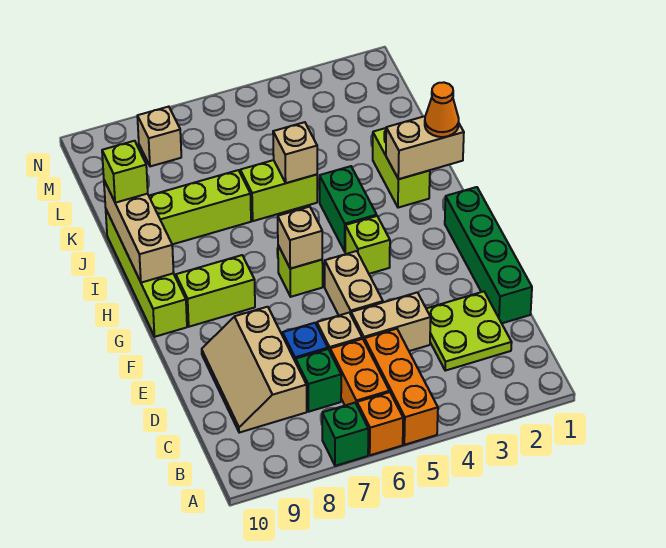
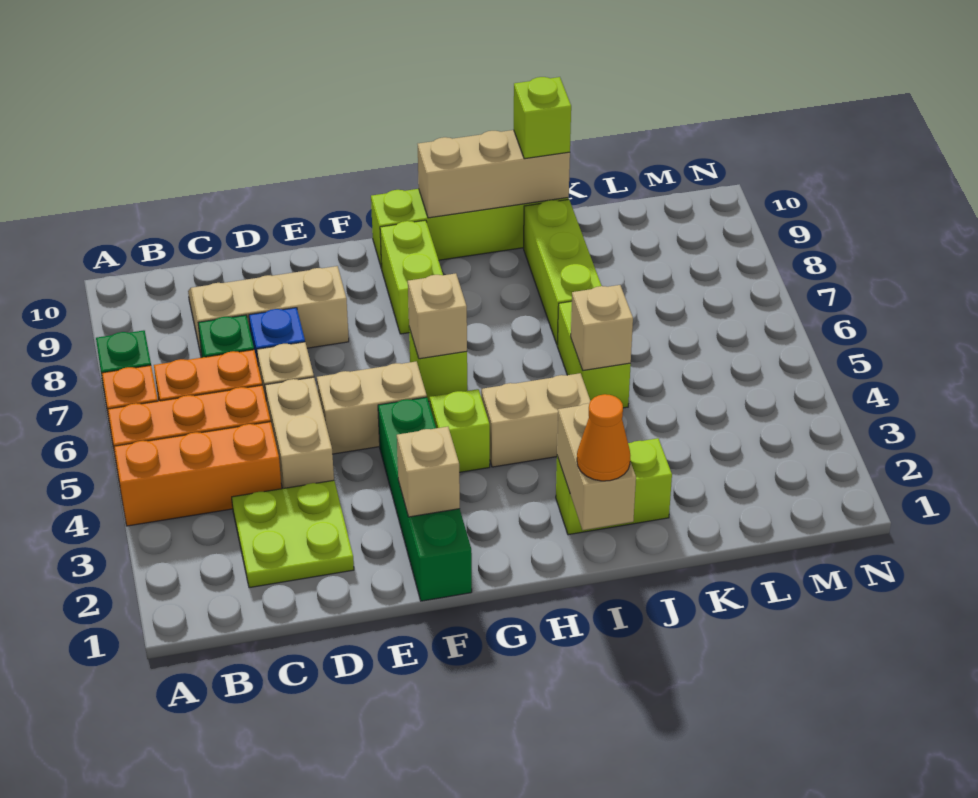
none -> orange brick A4:C4 level 1
green brick D1:G1 level 1 -> green brick F1:F4 level 1
green brick H4:I4 level 1 -> tan brick H4:I4 level 1
tan brick M8 level 1 -> tan brick F2 level 2

